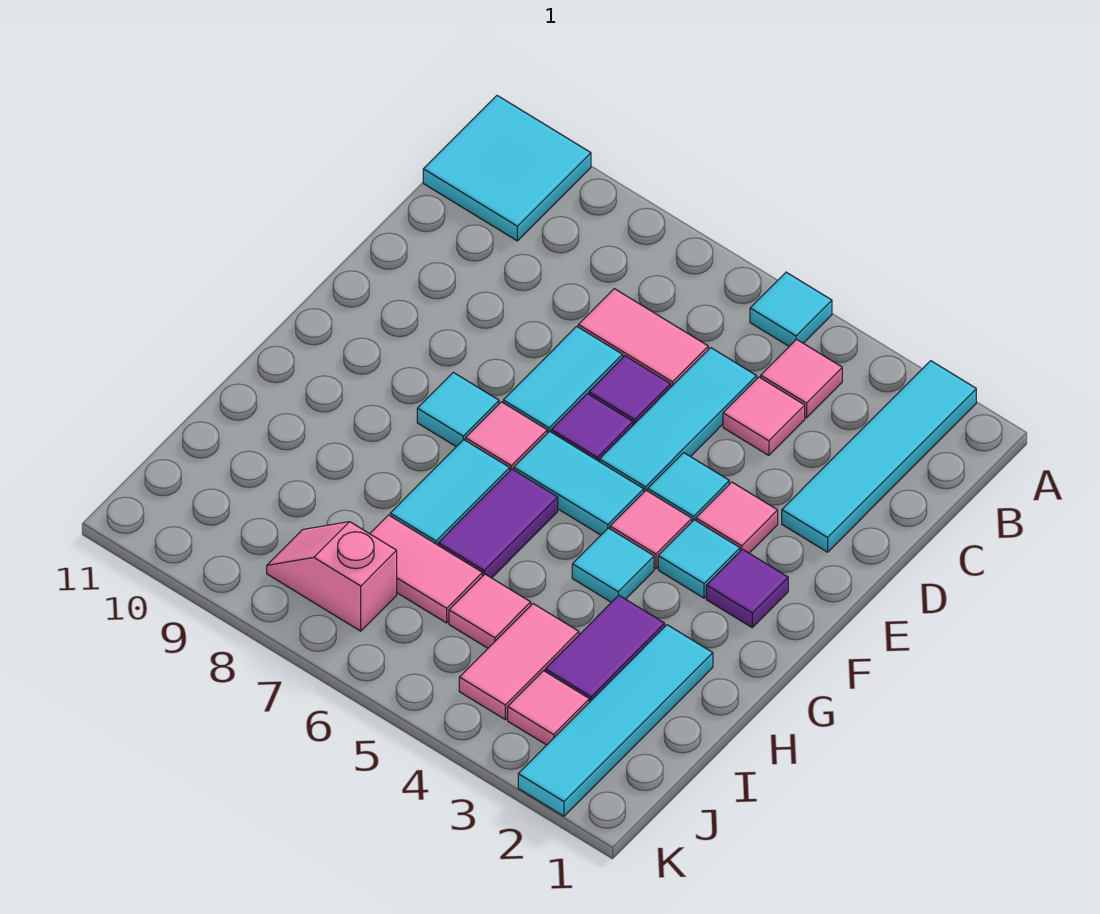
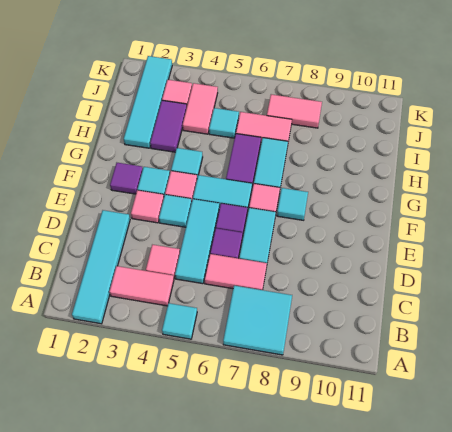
cyan tile A10:B11 level 1 -> cyan tile A7:B8 level 1
pink tile B4 level 1 -> pink tile B3:B4 level 1
pink tile I5 level 1 -> cyan tile I5 level 1
pink slope J7:J8 level 1 top 7 -> pink tile J7:J8 level 1

